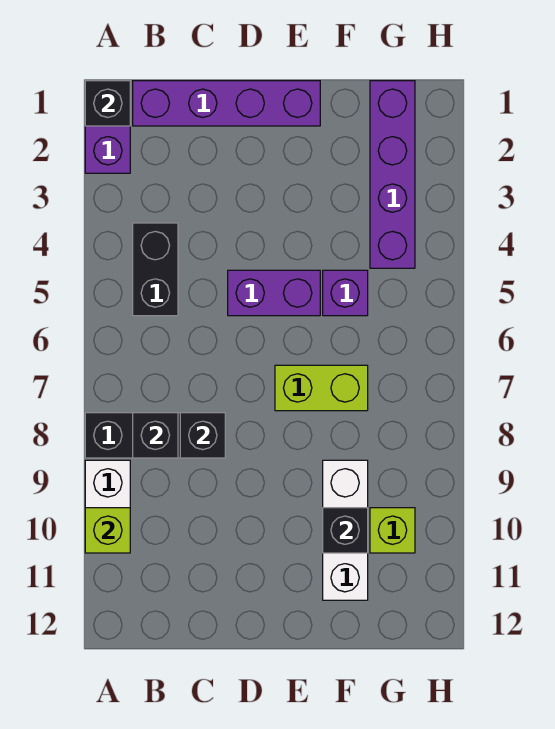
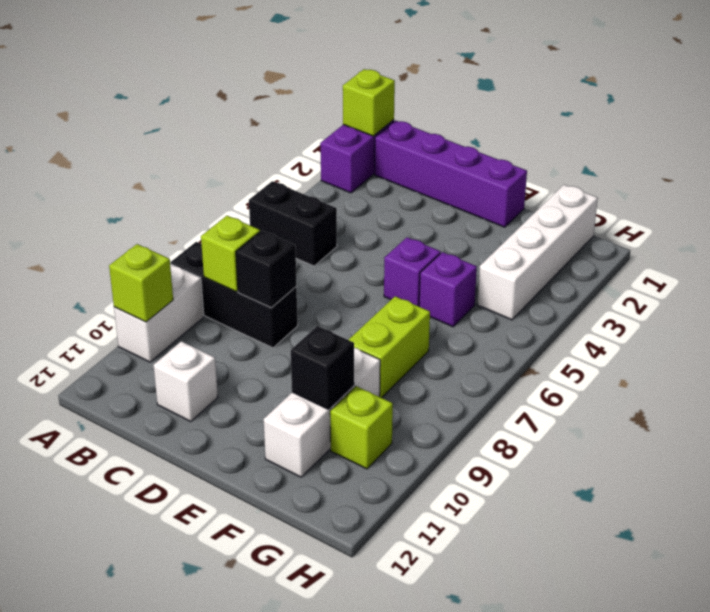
black brick A1 level 2 -> lime brick A1 level 2
black brick B4:B5 level 1 -> black brick A5:B5 level 1
black brick B8 level 2 -> lime brick B8 level 2
none -> white brick C11 level 1
purple brick D5:E5 level 1 -> purple brick E5 level 1
lime brick E7:F7 level 1 -> lime brick F7:F8 level 1
purple brick G1:G4 level 1 -> white brick G1:G4 level 1

